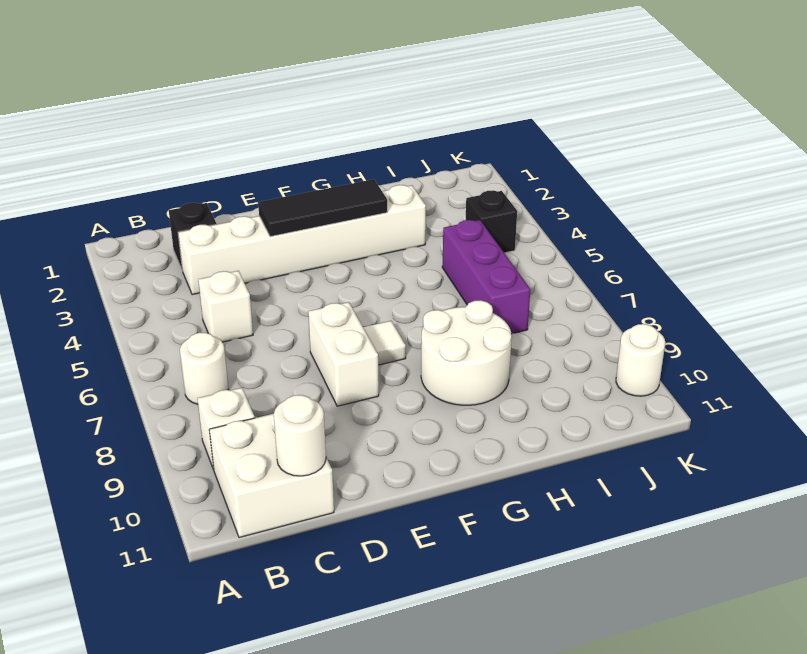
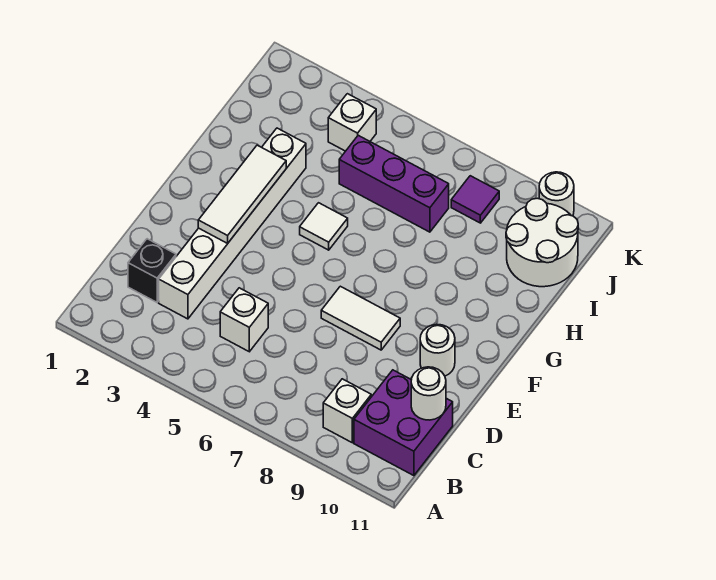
white round brick B7 level 1 -> white round brick E10 level 1
white brick B10:C11 level 1 -> purple brick B10:C11 level 1
black tile E3:G3 level 2 -> white tile E3:G3 level 2
white brick E7:E8 level 1 -> white tile E7:E8 level 1
white tile F7 level 1 -> white tile G5 level 1
white round brick G8:H9 level 1 -> white round brick I10:J11 level 1
black brick J4 level 1 -> white brick J4 level 1
none -> purple tile J8 level 1

